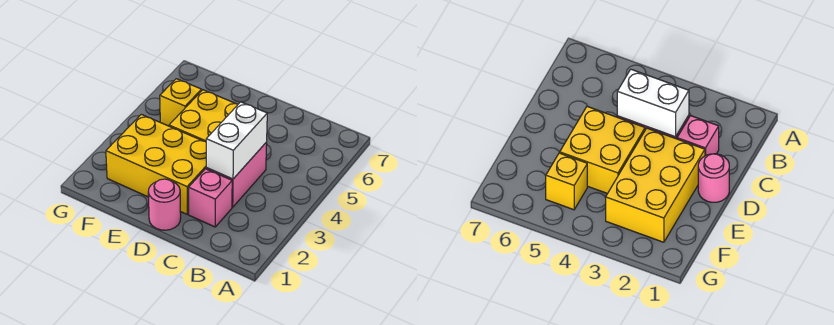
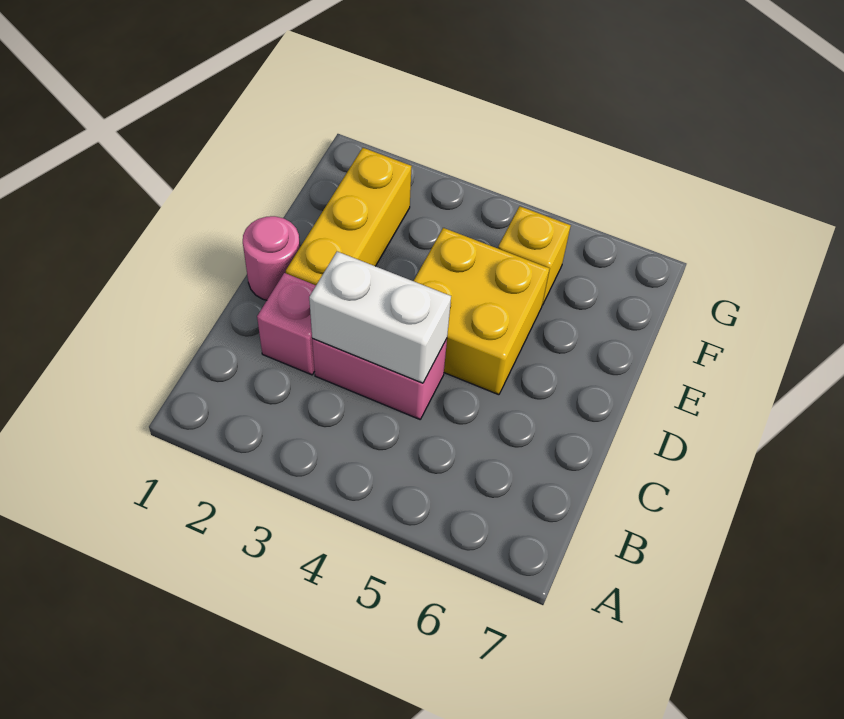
yellow brick D2:F3 level 1 -> yellow brick D2:F2 level 1

